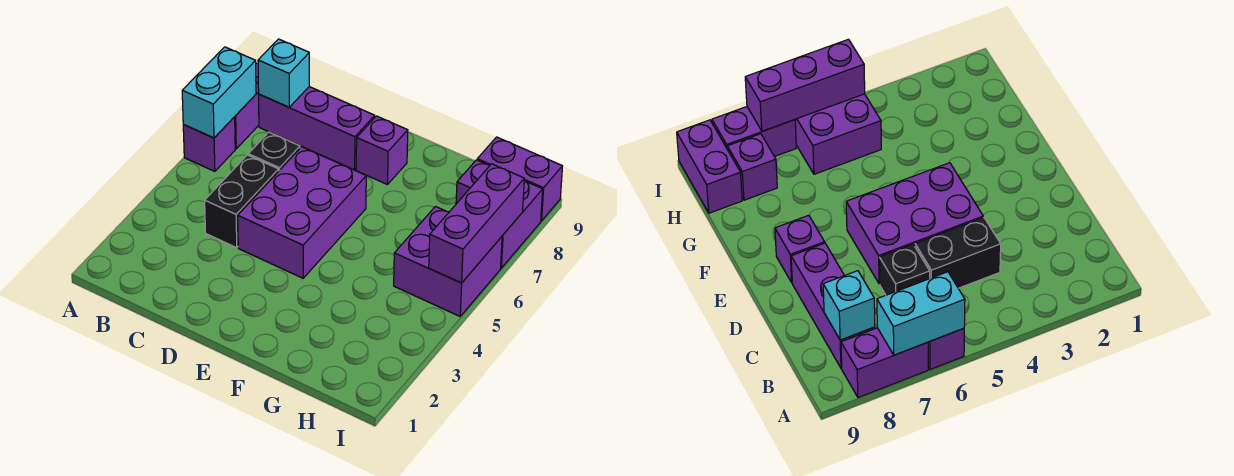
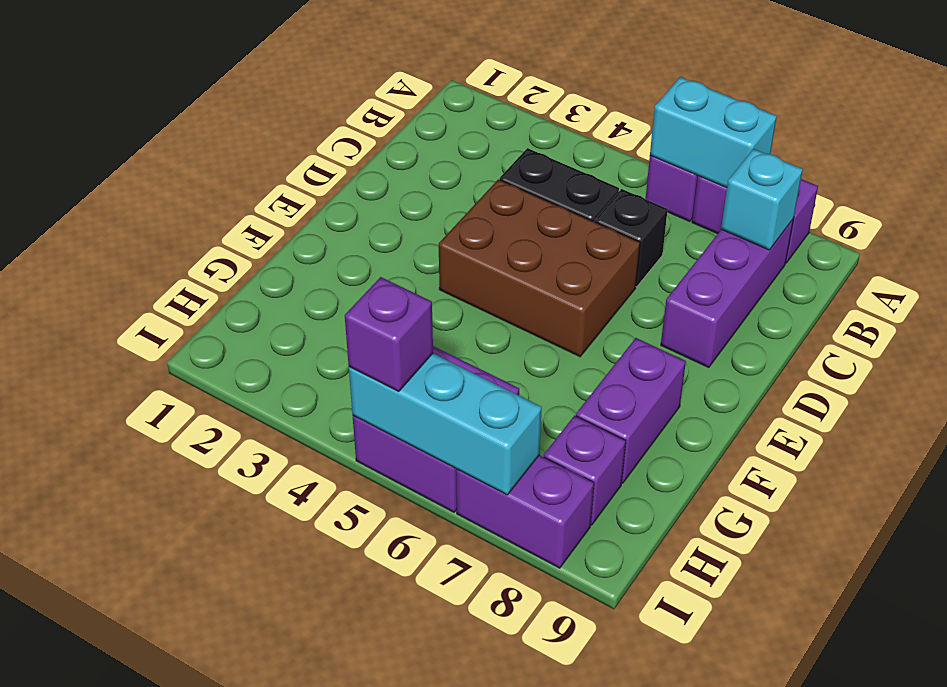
purple brick D4:E6 level 1 -> brown brick D4:E6 level 1
purple brick E8 level 1 -> purple brick I5 level 3
purple brick H9:I9 level 1 -> purple brick F8:G8 level 1
purple brick I5:I7 level 2 -> cyan brick I5:I7 level 2

